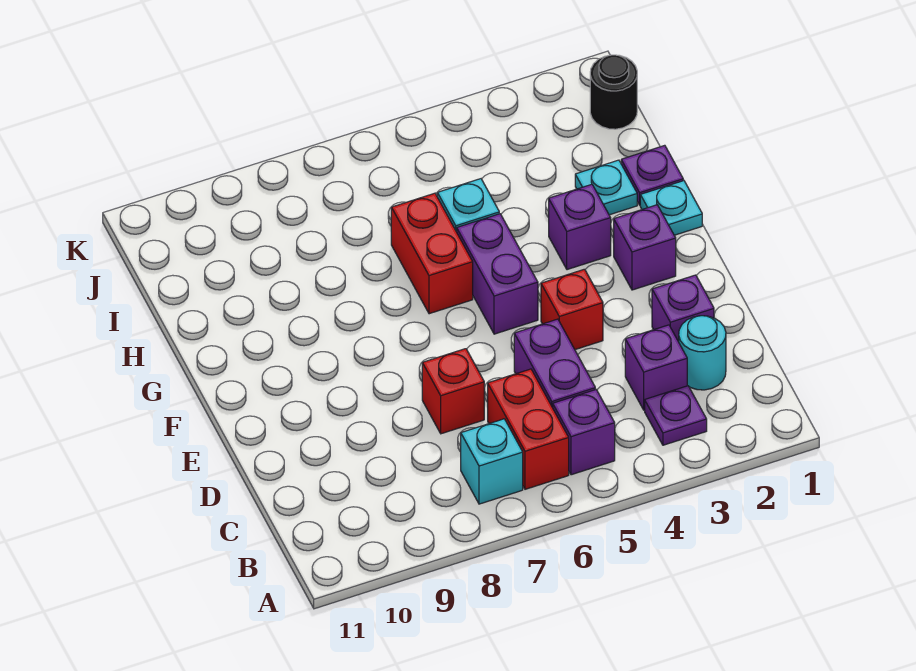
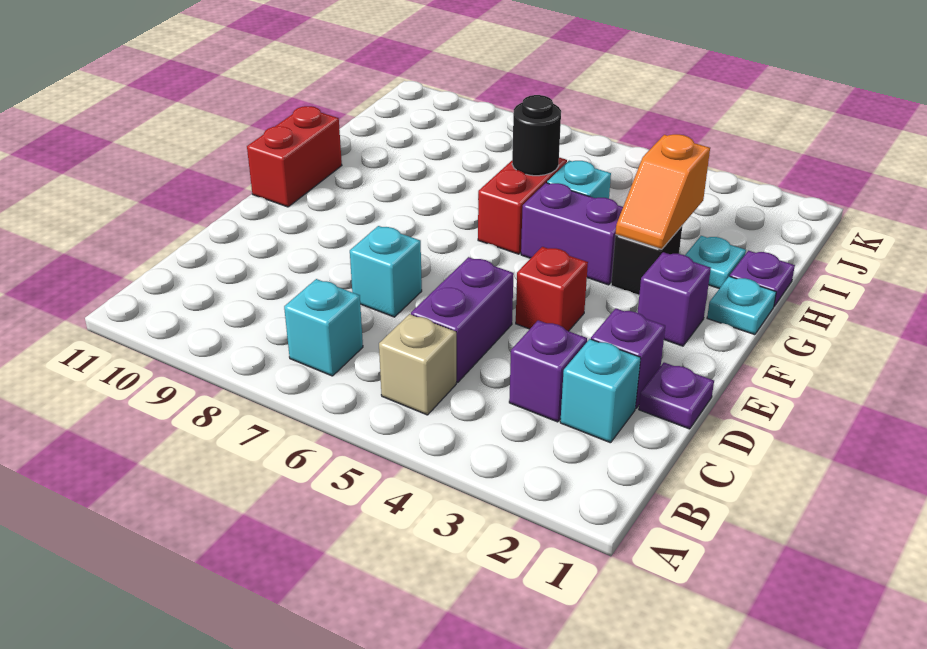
purple plate B3 level 1 -> purple plate D1 level 1
purple brick B5 level 1 -> tan brick B5 level 1
red brick B6:C6 level 1 -> red brick F11:G11 level 1
cyan round brick C2 level 1 -> cyan brick C2 level 1
red brick D7 level 1 -> cyan brick D7 level 1
purple brick F5:G5 level 1 -> purple brick G4:G5 level 1
purple brick G3 level 1 -> black brick G3 level 1
none -> orange slope G3:H3 level 2 top H
black round brick J1 level 1 -> black round brick H6 level 2

